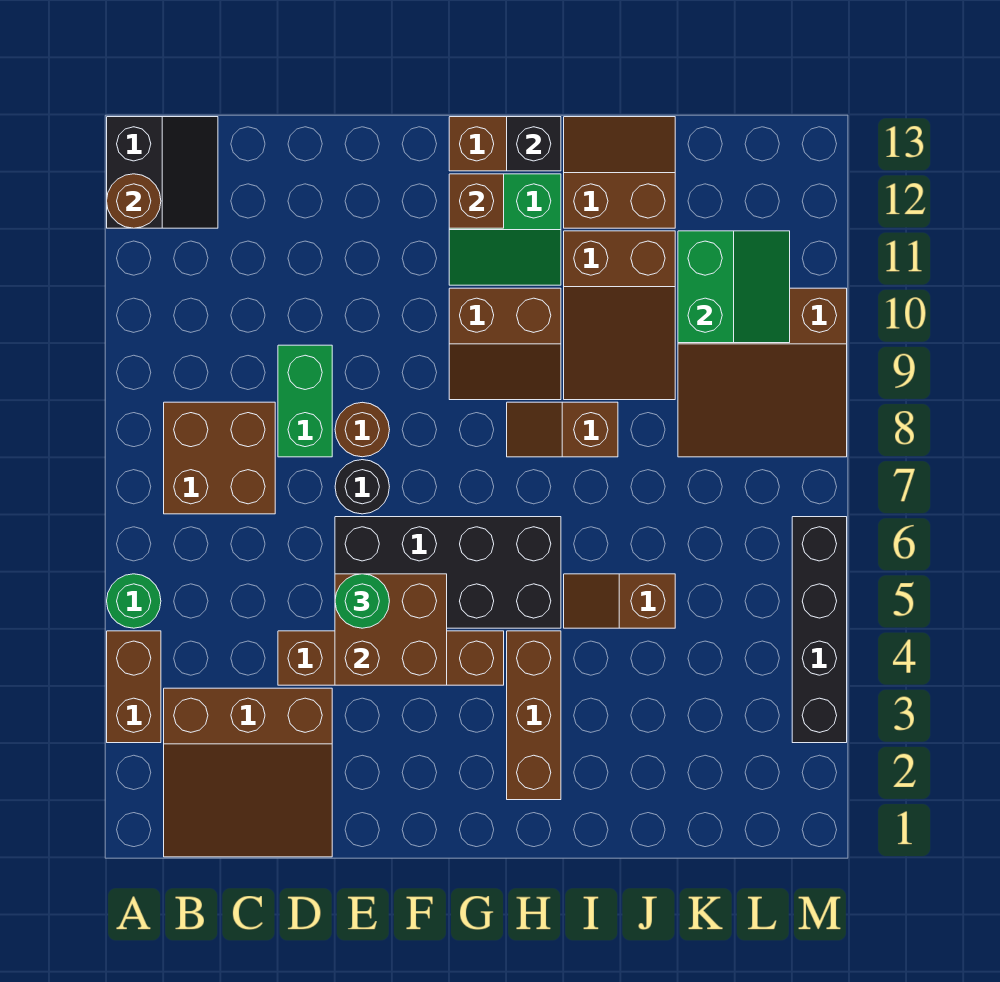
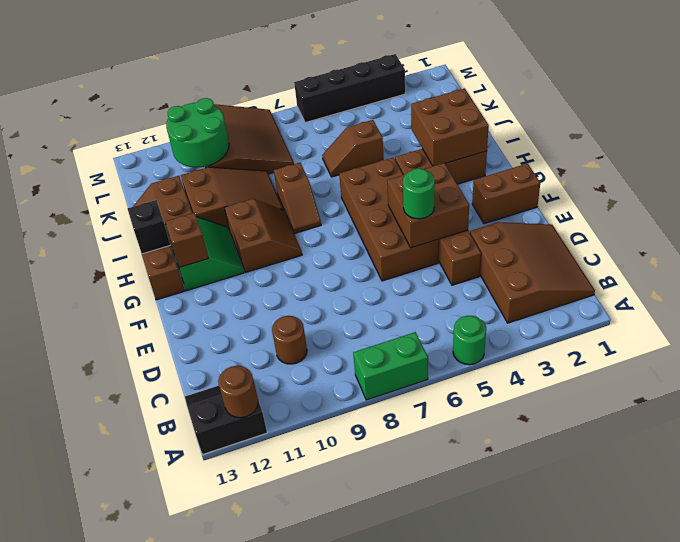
brown brick A3:A4 level 1 -> brown brick F1:F2 level 1
brown brick B7:C8 level 1 -> brown brick H2:I3 level 2
green brick D8:D9 level 1 -> green brick A7:A8 level 1
black brick E5:H6 level 1 -> brown brick E5:H6 level 1
black round brick E7 level 1 -> none
brown round brick E8 level 1 -> brown round brick C10 level 1
brown slope I5:J5 level 1 top J -> brown slope J5:J6 level 1 top 5
green slope K10:L11 level 2 top K -> green round brick K10:L11 level 2

